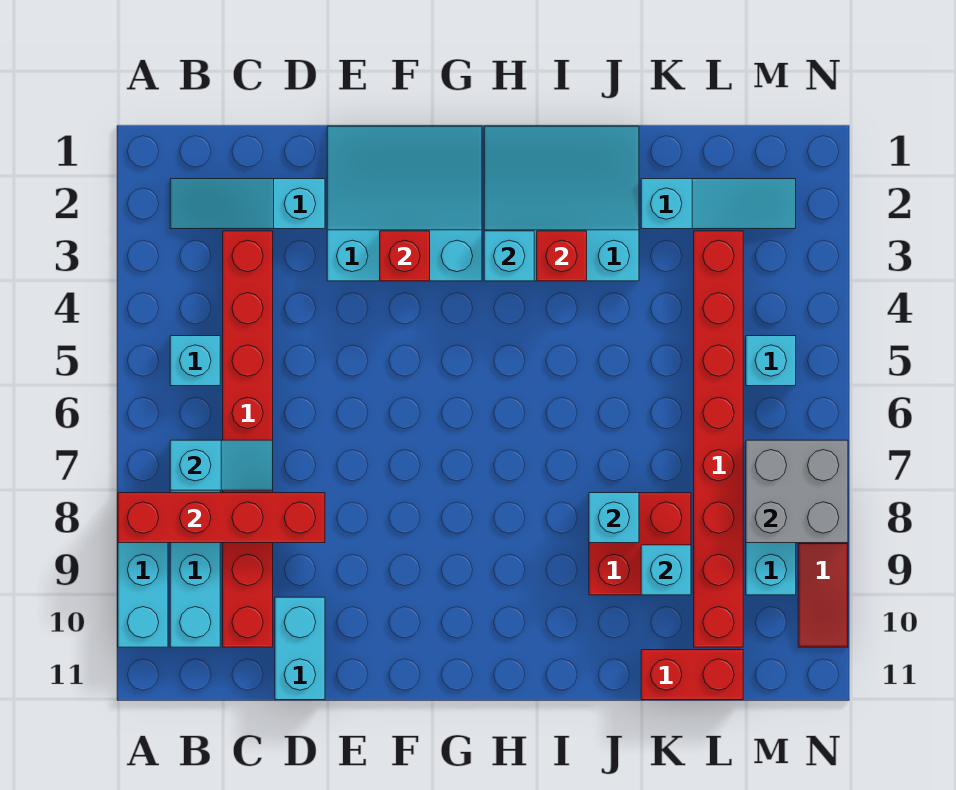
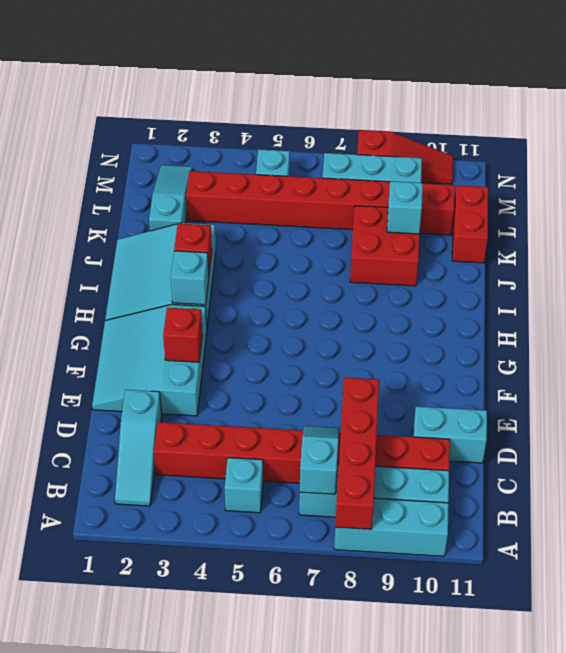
cyan brick J8 level 2 -> none
grey brick M7:N8 level 2 -> none

